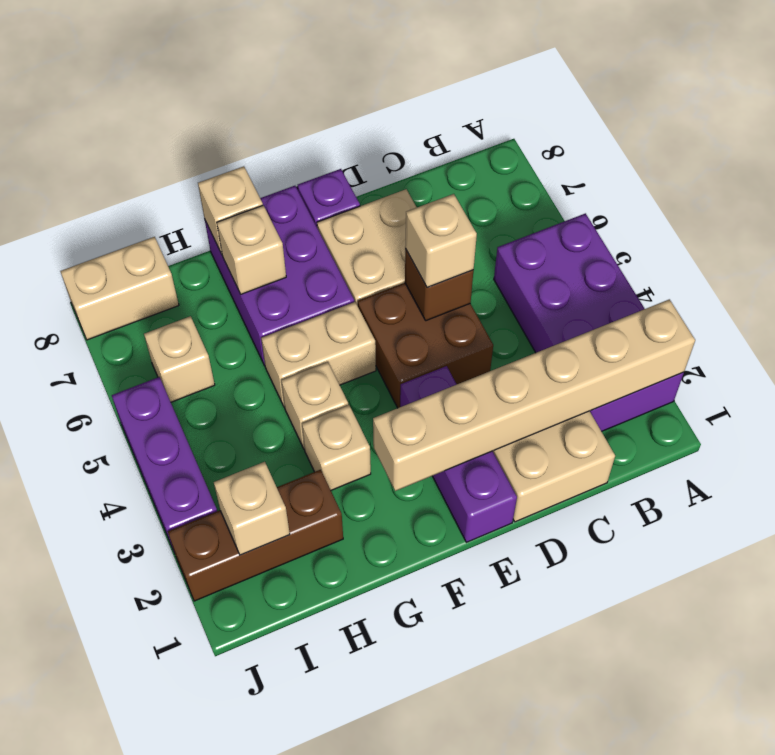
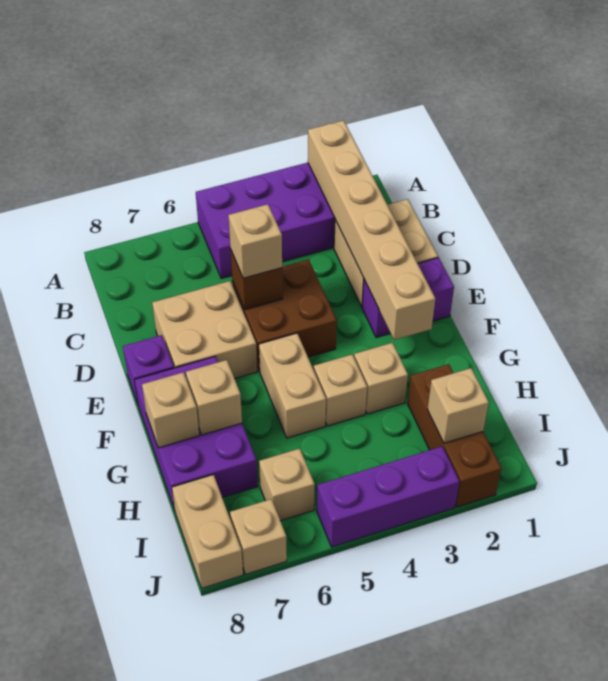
purple brick E1:E3 level 1 -> purple brick E1:E2 level 1
purple brick F6:G8 level 1 -> purple brick F7:H8 level 1
none -> tan brick J7 level 1

